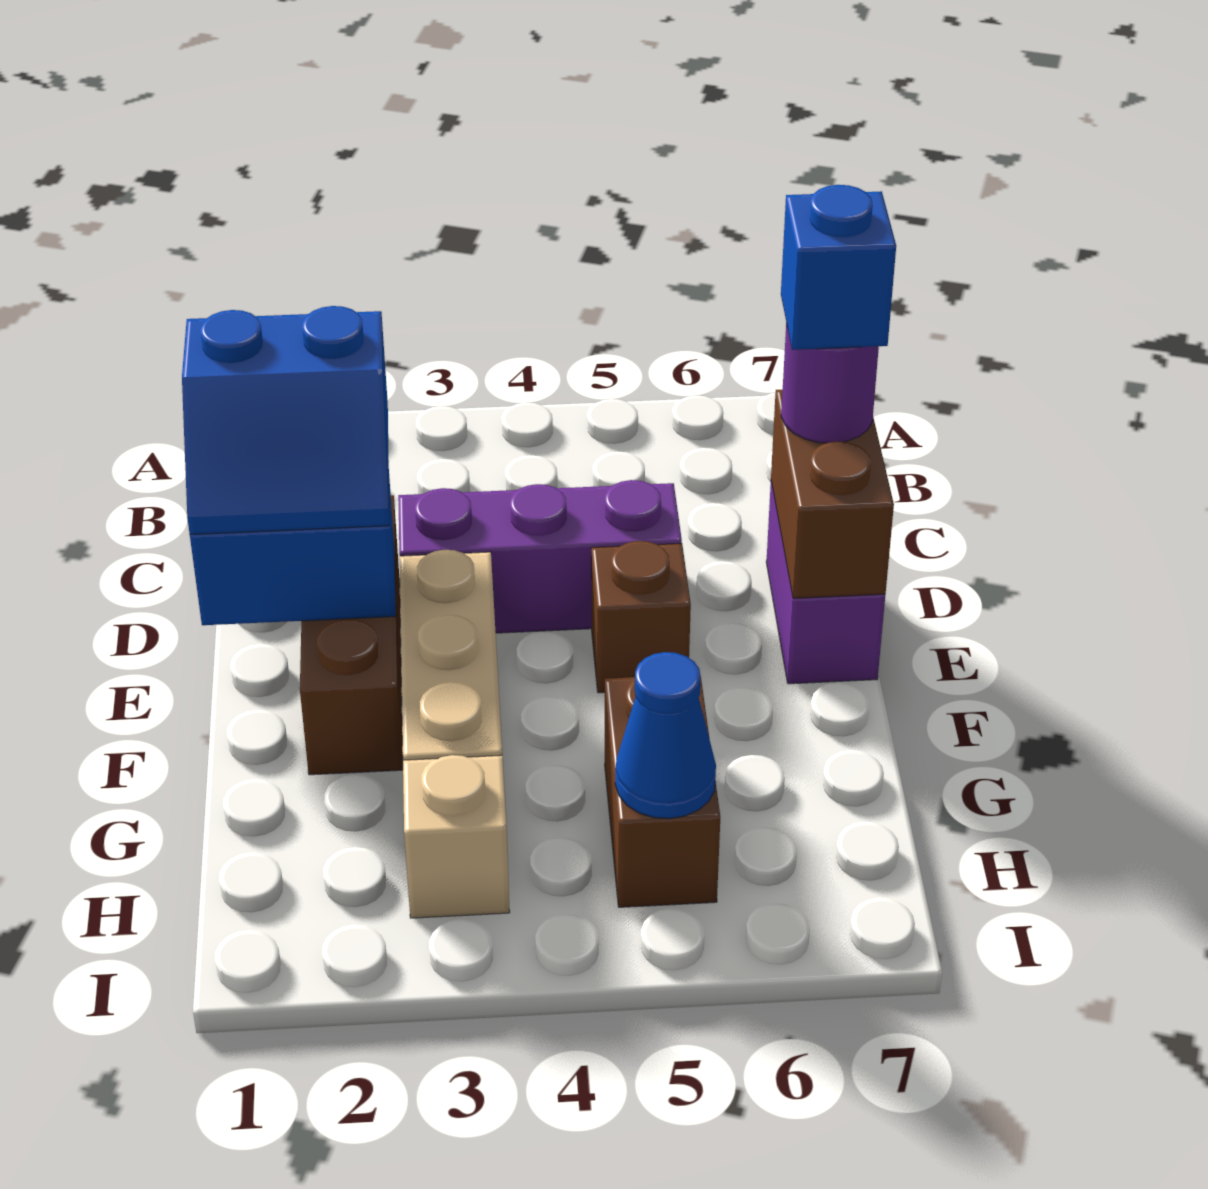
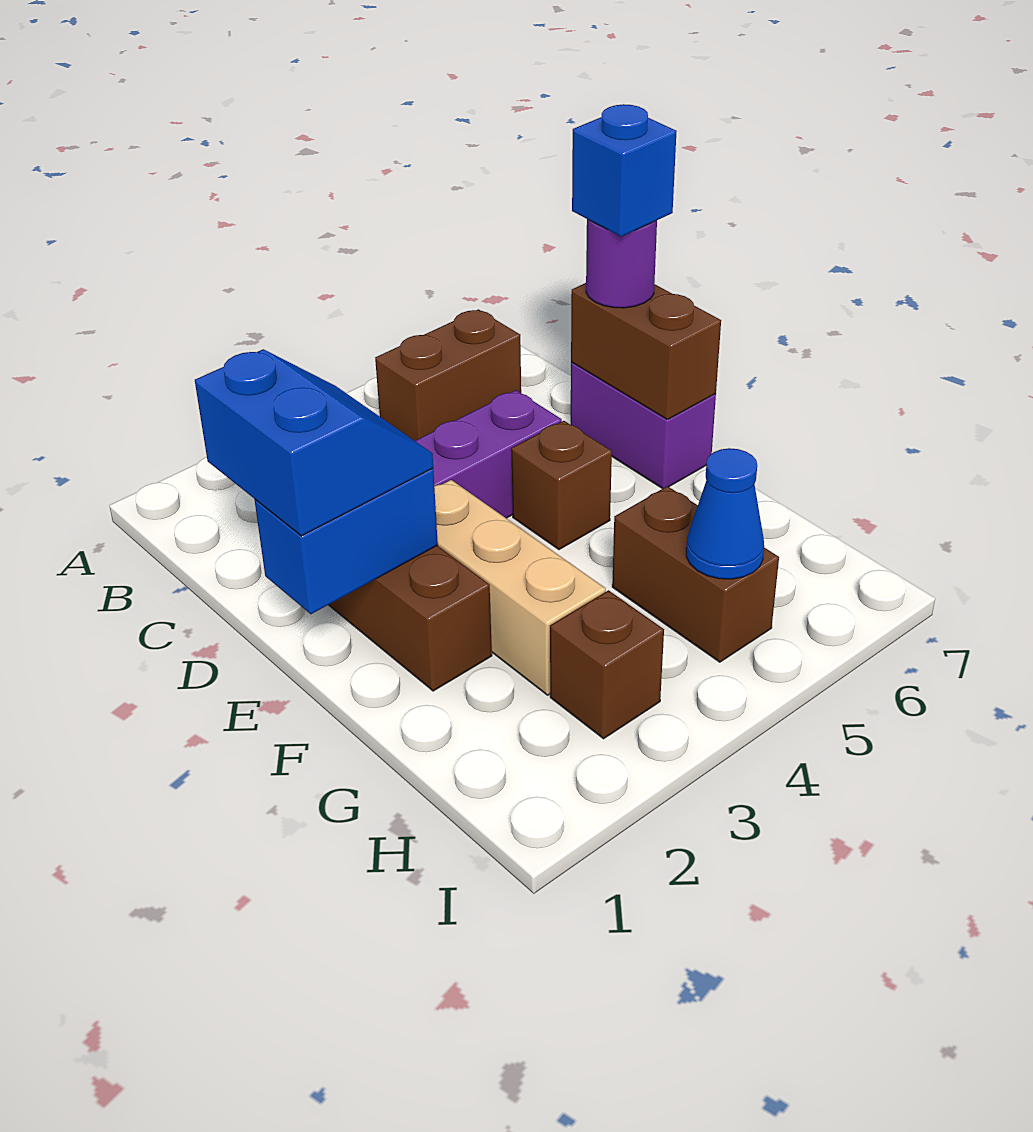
none -> brown brick B5:B6 level 1
blue slope D1:E2 level 3 top D -> blue slope D1:E2 level 3 top 1
tan brick H3 level 1 -> brown brick H3 level 1

